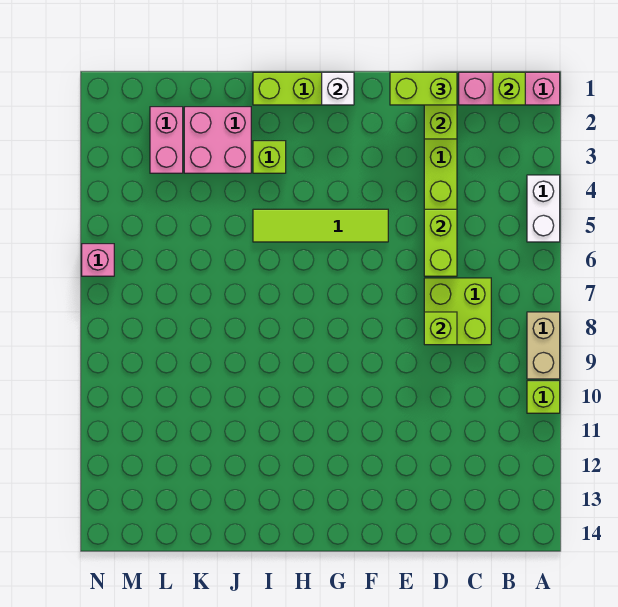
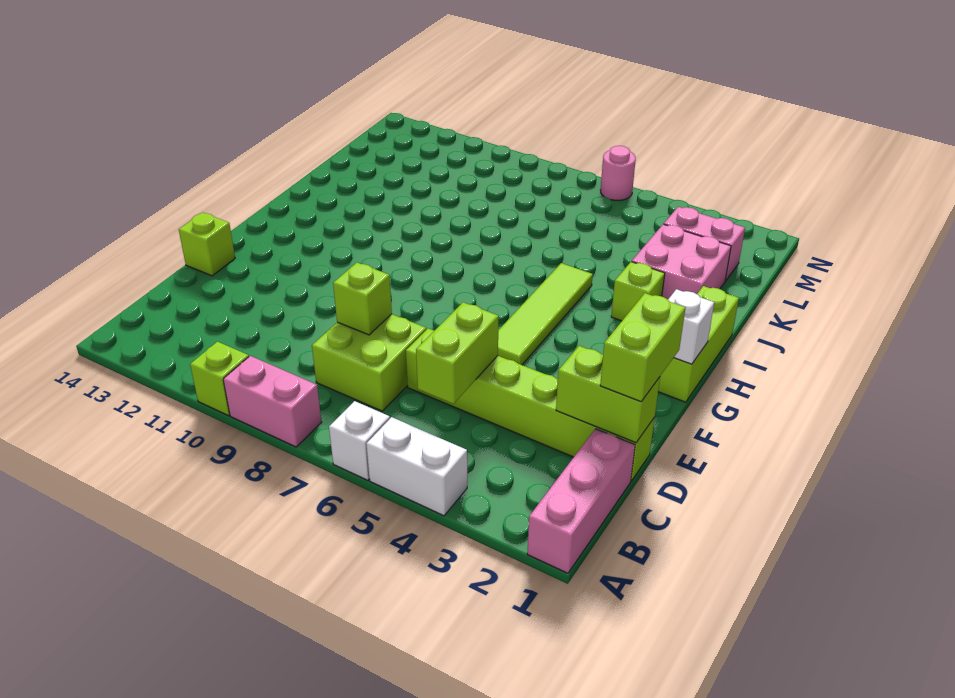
none -> white brick A6 level 1
tan brick A8:A9 level 1 -> pink brick A8:A9 level 1
lime brick B1 level 2 -> lime brick E14 level 1
lime brick D5:D6 level 2 -> lime brick C5:D5 level 2
pink brick N6 level 1 -> pink round brick N6 level 1

